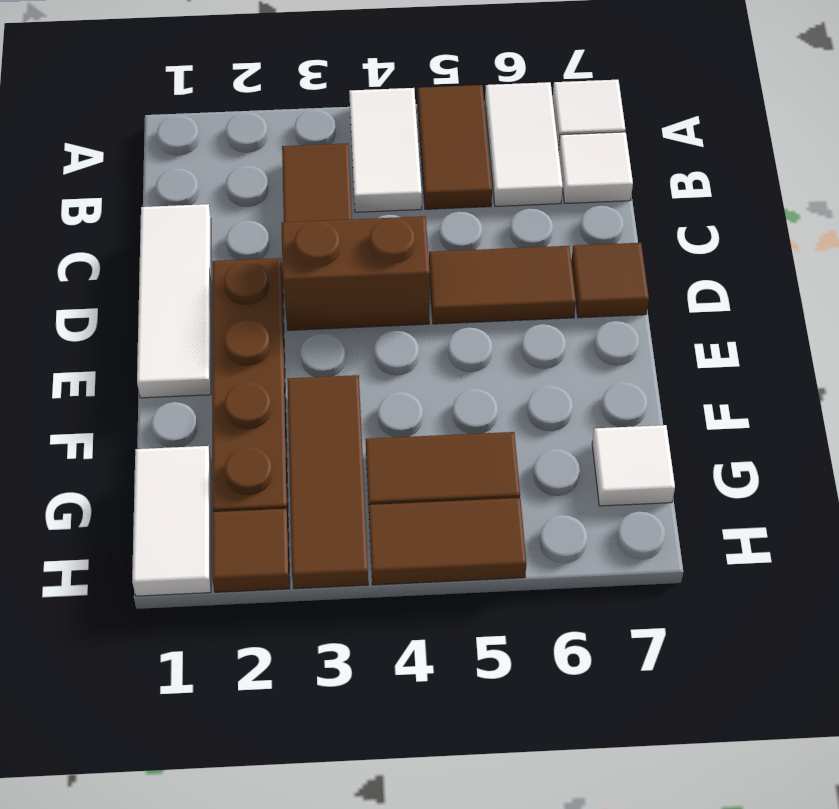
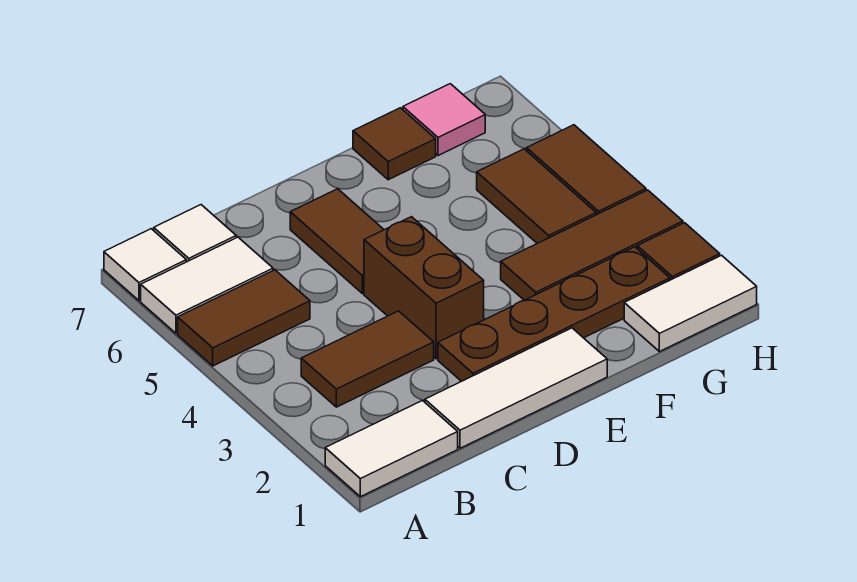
white tile A4:B4 level 1 -> white tile A1:B1 level 1
brown tile D7 level 1 -> brown tile F7 level 1
white tile G7 level 1 -> pink tile G7 level 1

